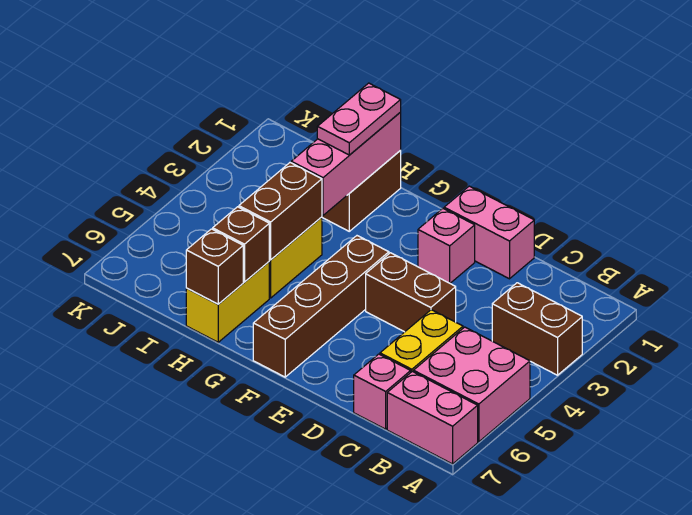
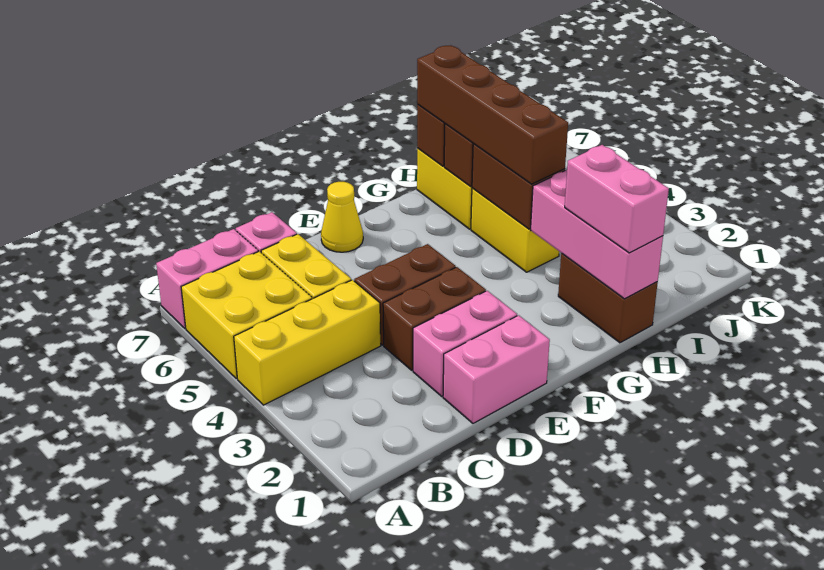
brown brick A3:B3 level 1 -> brown brick D3:E3 level 1
none -> yellow brick A4:C4 level 1
pink brick A5:B6 level 1 -> yellow brick A5:B6 level 1
pink brick E2 level 1 -> pink brick D2:E2 level 1
none -> yellow cone E7 level 1
brown brick F4:F7 level 1 -> brown brick H4:H7 level 3
pink plate H1:H2 level 3 -> pink brick H1:H2 level 3

